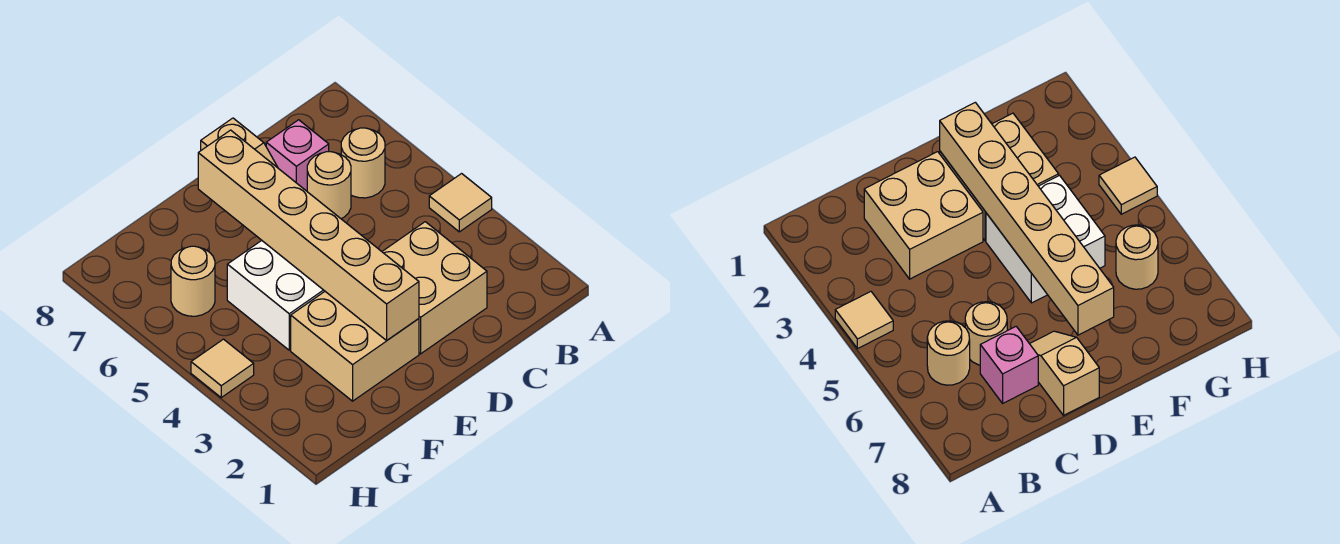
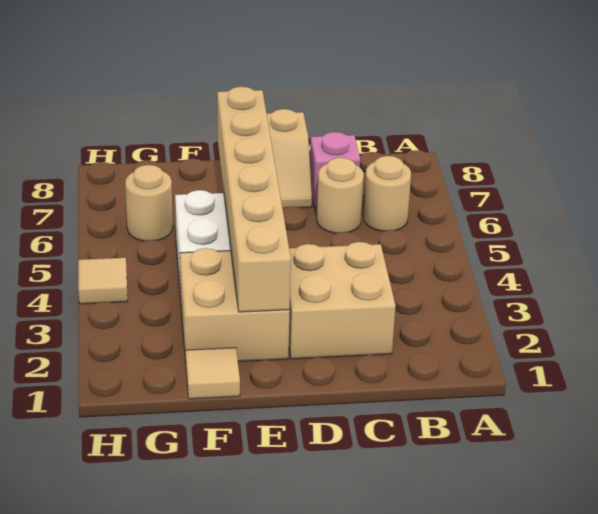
tan tile A4 level 1 -> tan tile F1 level 1

